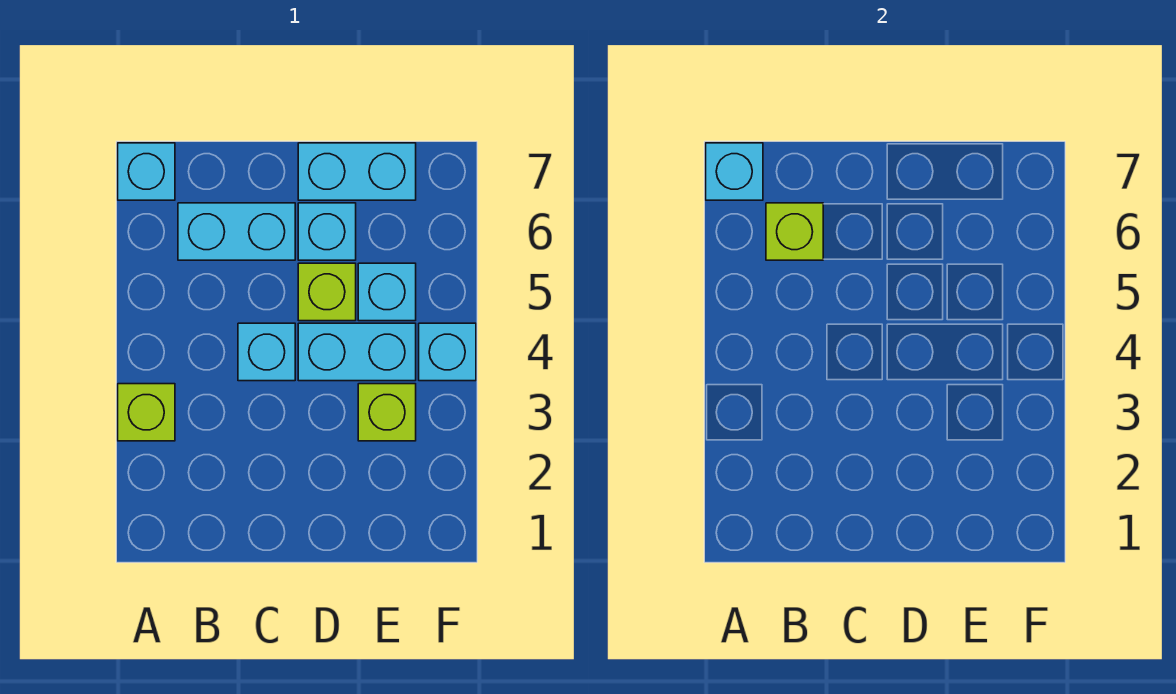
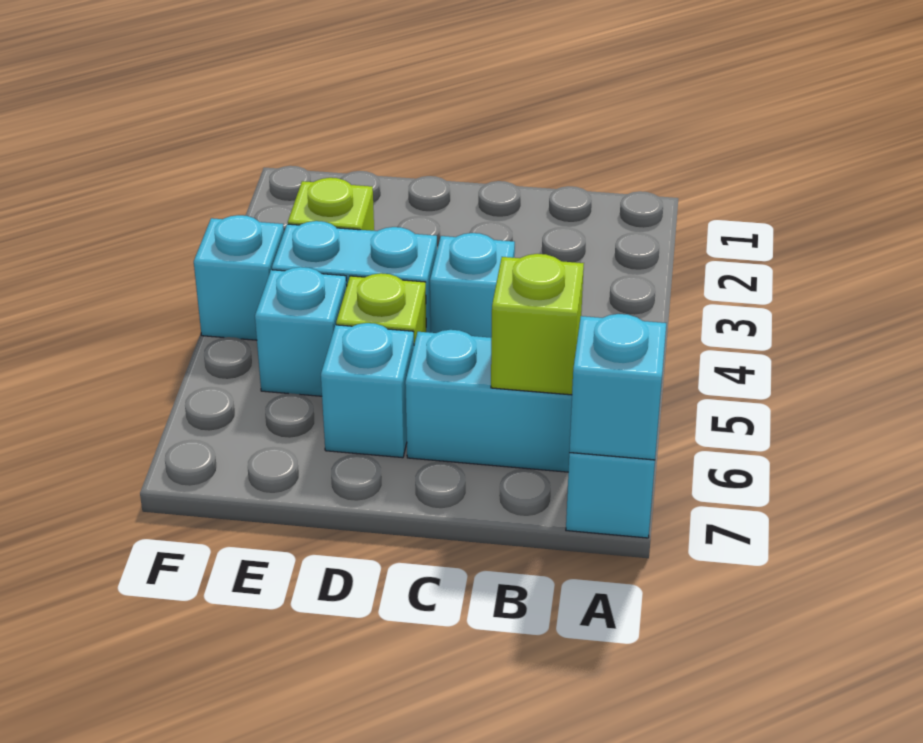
lime brick A3 level 1 -> none
cyan brick D7:E7 level 1 -> none

